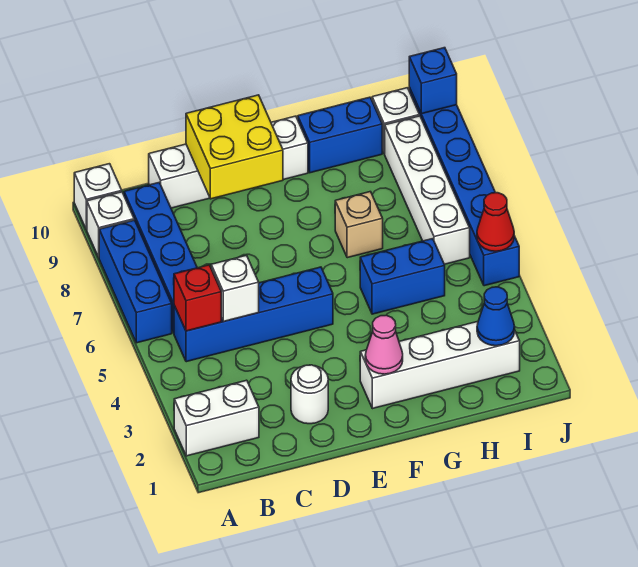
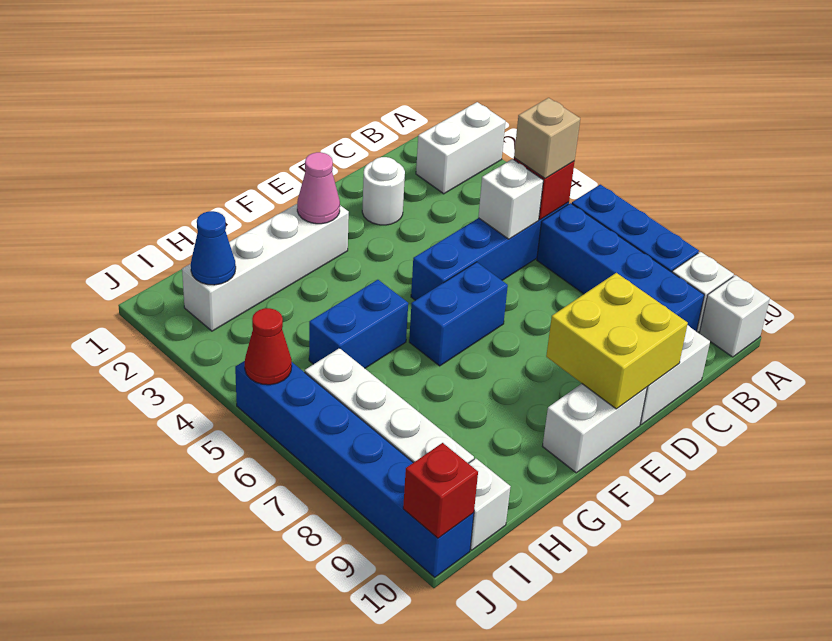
tan brick G7 level 1 -> tan brick B5 level 3
blue brick G10:H10 level 1 -> blue brick E6:F6 level 1
blue brick J10 level 2 -> red brick J10 level 2

